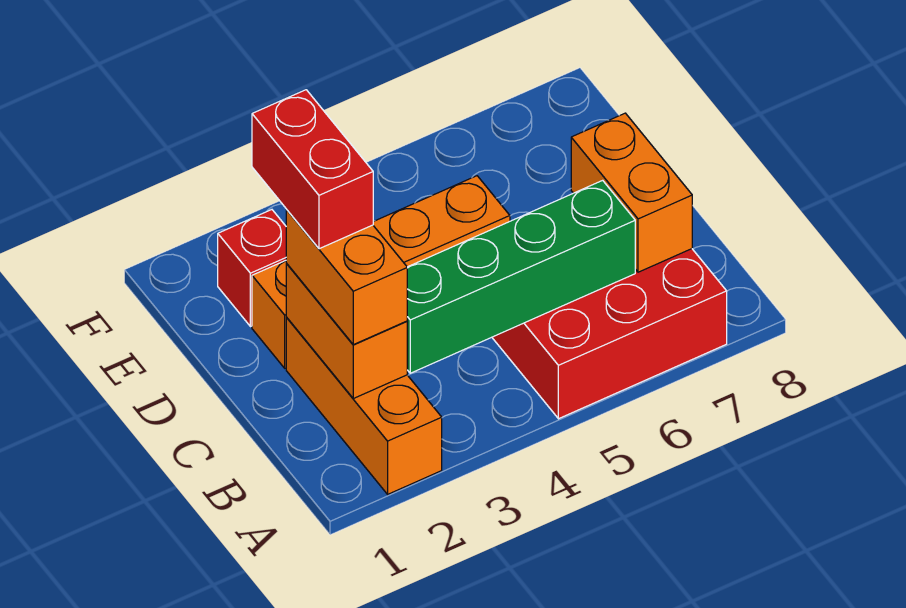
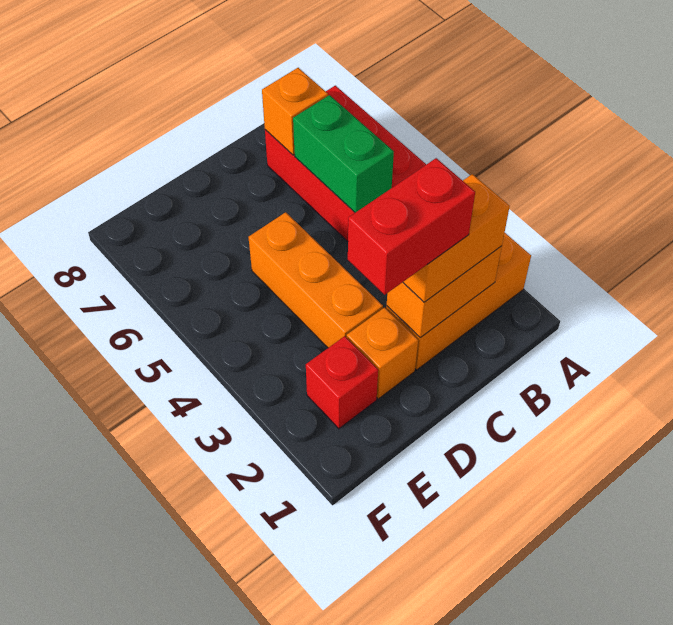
green brick B3:B6 level 2 -> green brick B5:B6 level 2
orange brick B7:C7 level 2 -> orange brick B7 level 2

